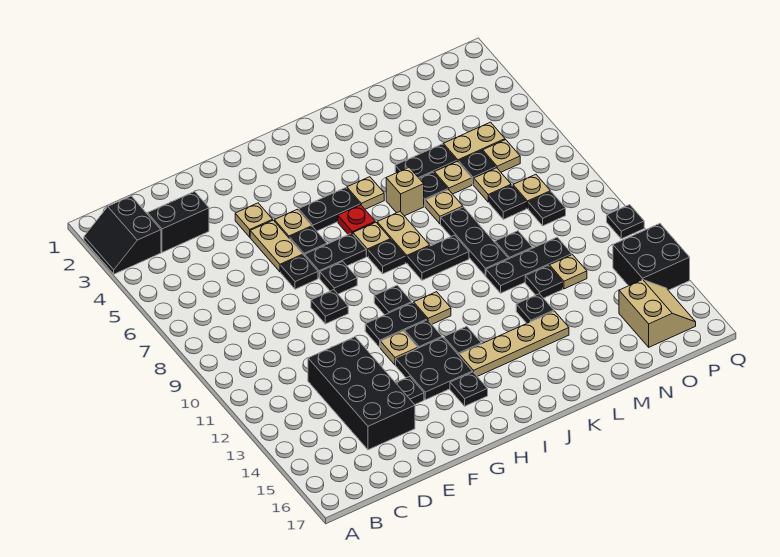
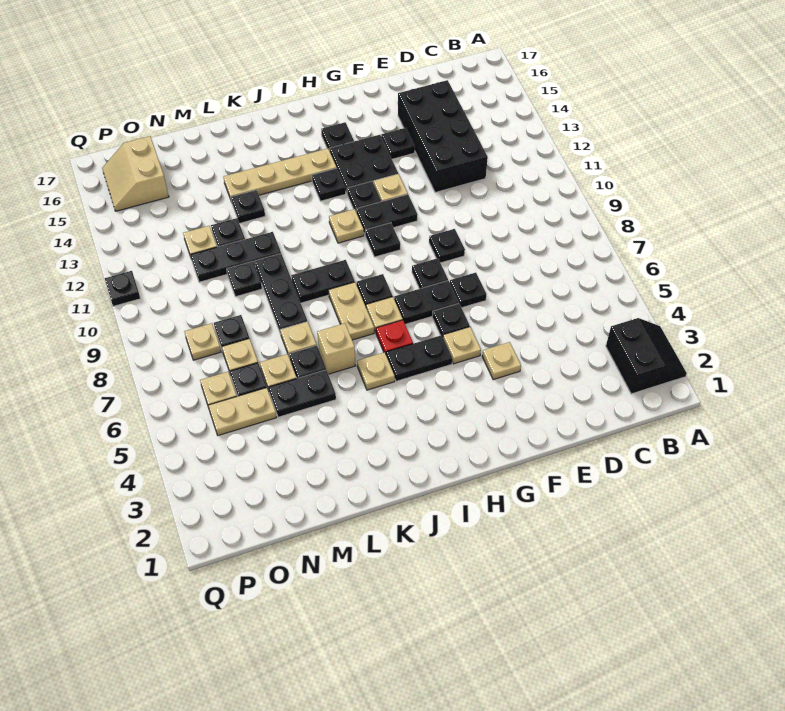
black brick C3:D3 level 1 -> none
tan plate F5:F6 level 1 -> none
black plate O9 level 1 -> none
black brick P13:Q14 level 1 -> none

